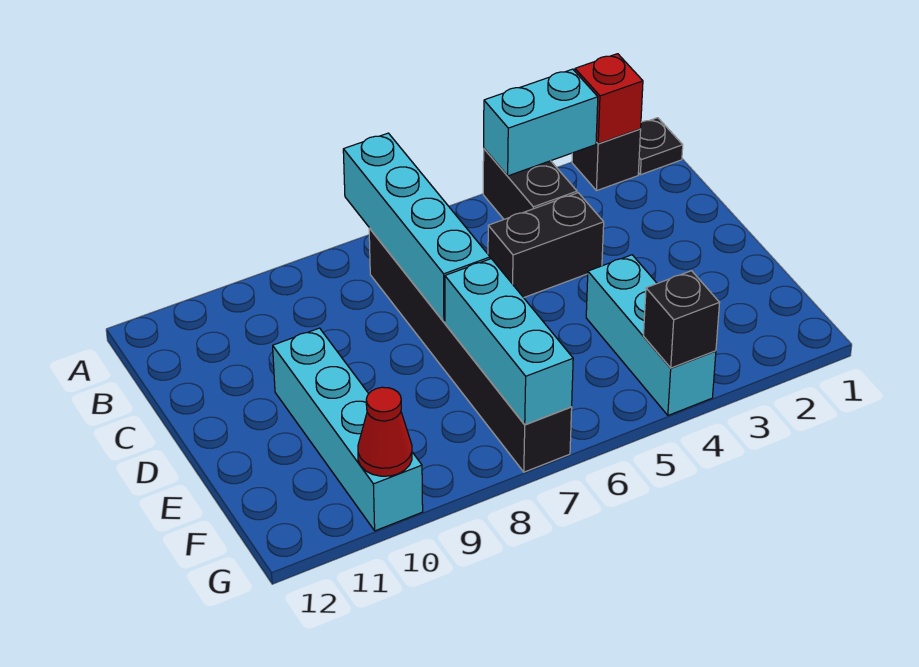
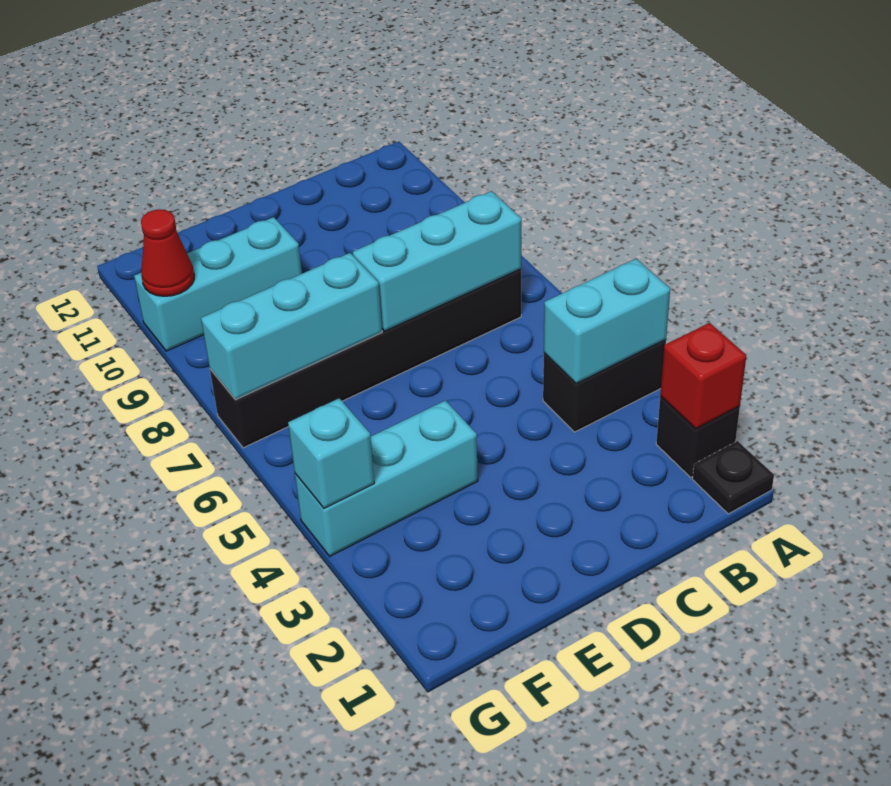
cyan brick A3:A4 level 2 -> cyan brick A4:B4 level 2
cyan brick A7:D7 level 2 -> cyan brick B7:D7 level 2
black brick C4:C5 level 1 -> none
cyan brick D10:G10 level 1 -> cyan brick E10:G10 level 1
black brick G4 level 2 -> cyan brick G4 level 2

